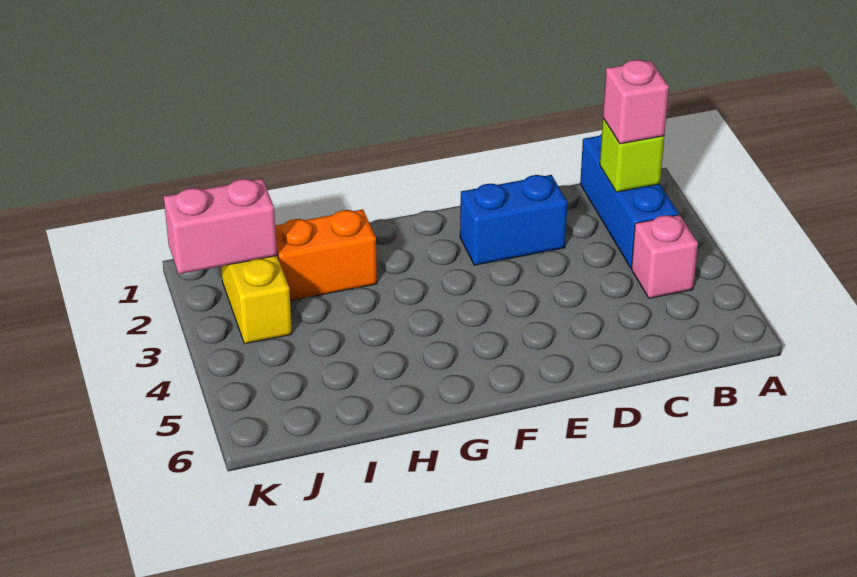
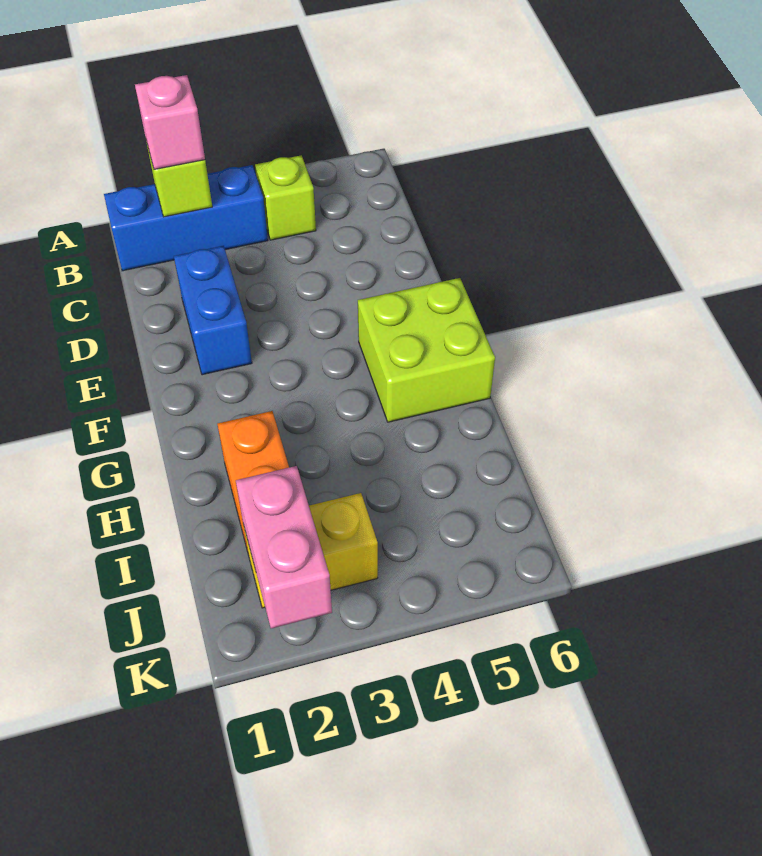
pink brick B4 level 1 -> lime brick B4 level 1
none -> lime brick F5:G6 level 1

